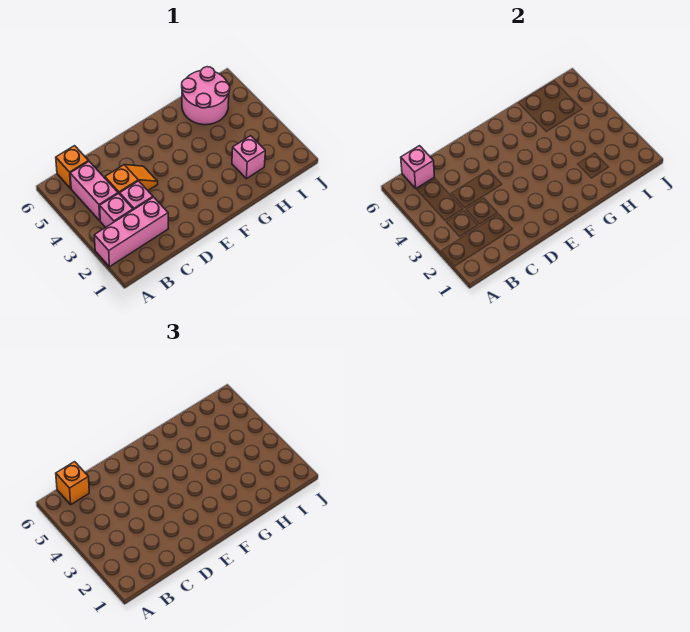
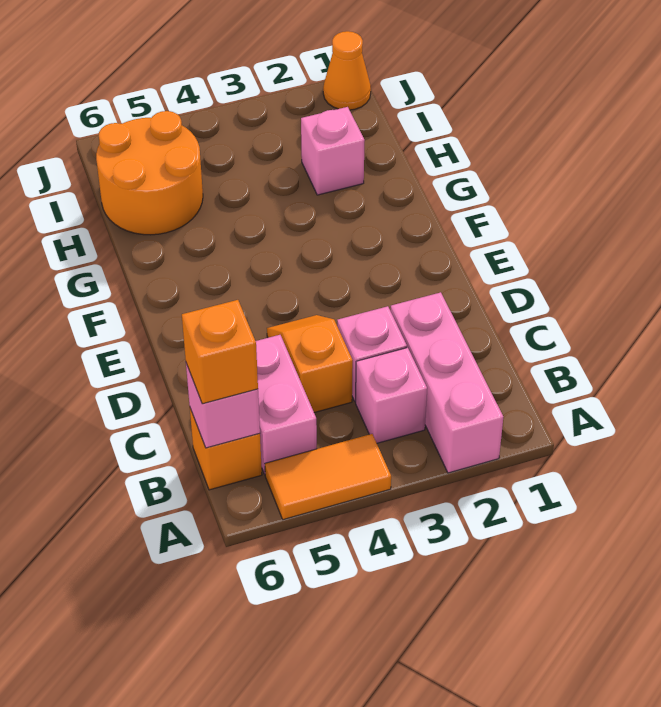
none -> orange tile A4:A5 level 1
pink brick B4:B5 level 1 -> pink brick B5:C5 level 1
pink round brick H5:I6 level 1 -> orange round brick H5:I6 level 1
none -> orange cone J1 level 1

